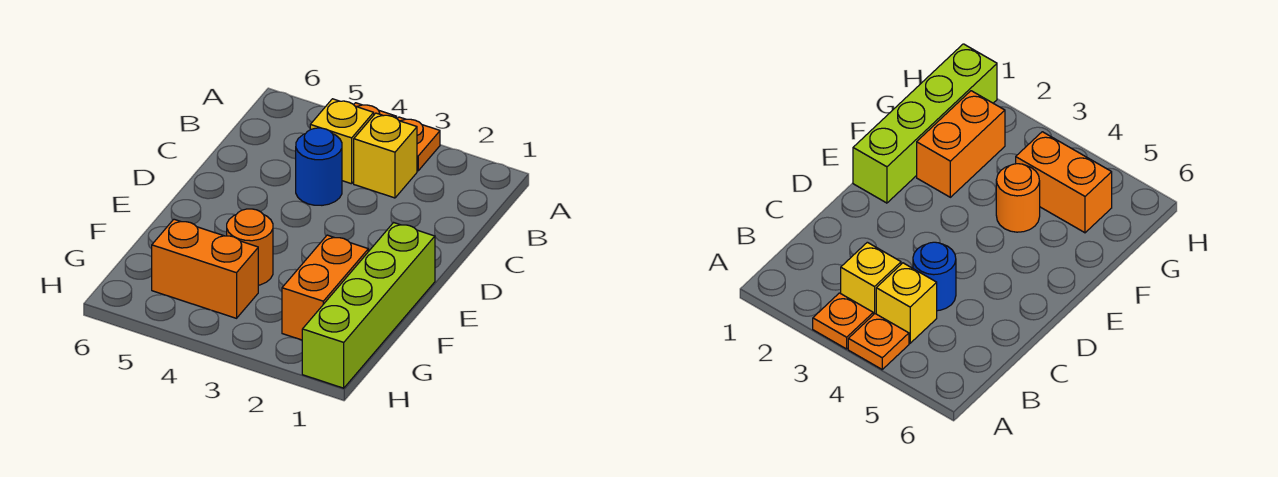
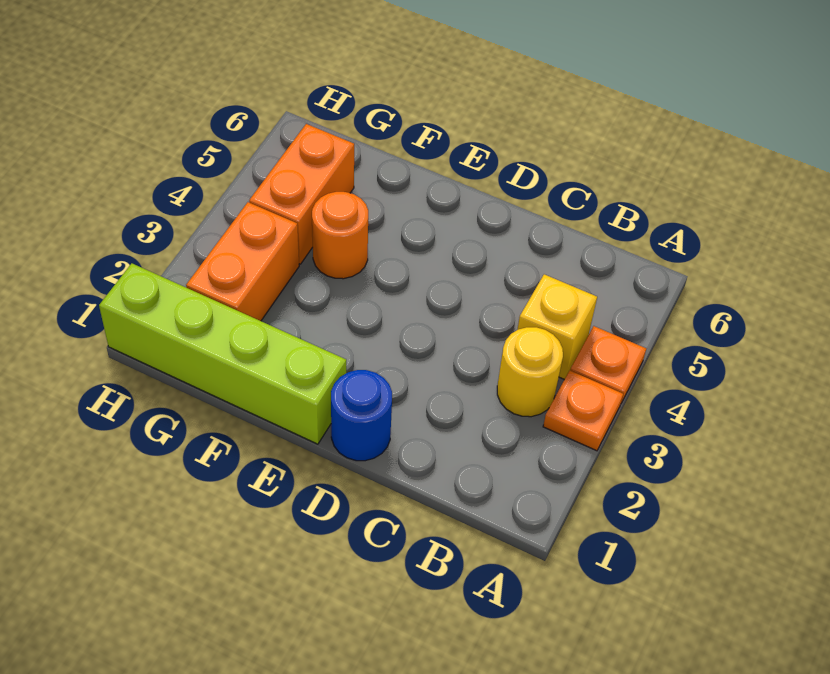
yellow brick B3 level 1 -> yellow round brick B3 level 1
blue round brick C4 level 1 -> blue round brick D1 level 1
orange brick F2:G2 level 1 -> orange brick G2:G3 level 1

